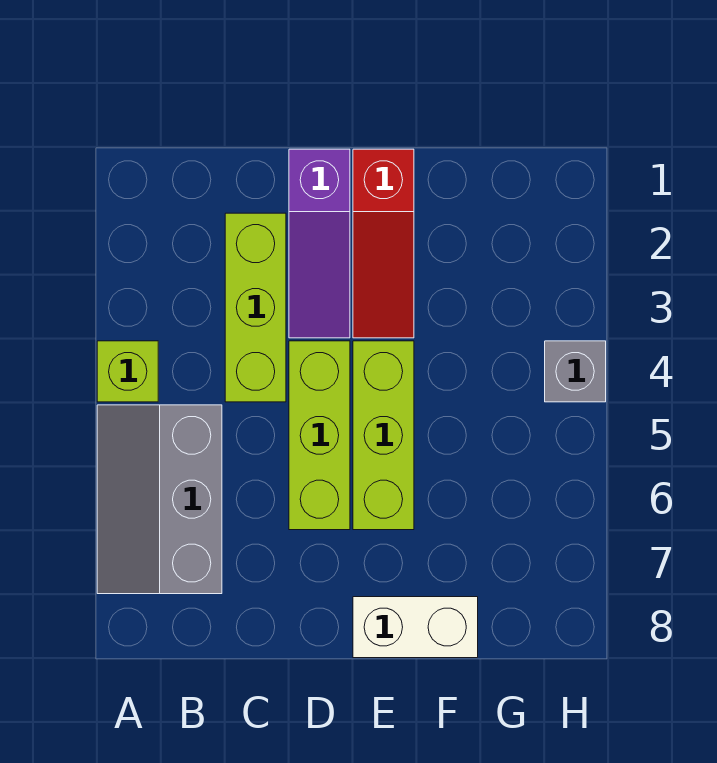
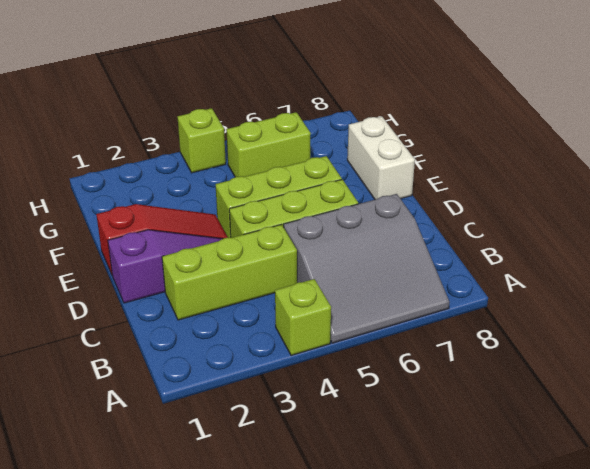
grey slope A5:B7 level 1 top B -> grey slope A5:C7 level 1 top C
none -> lime brick G5:G6 level 1
grey brick H4 level 1 -> lime brick H4 level 1

